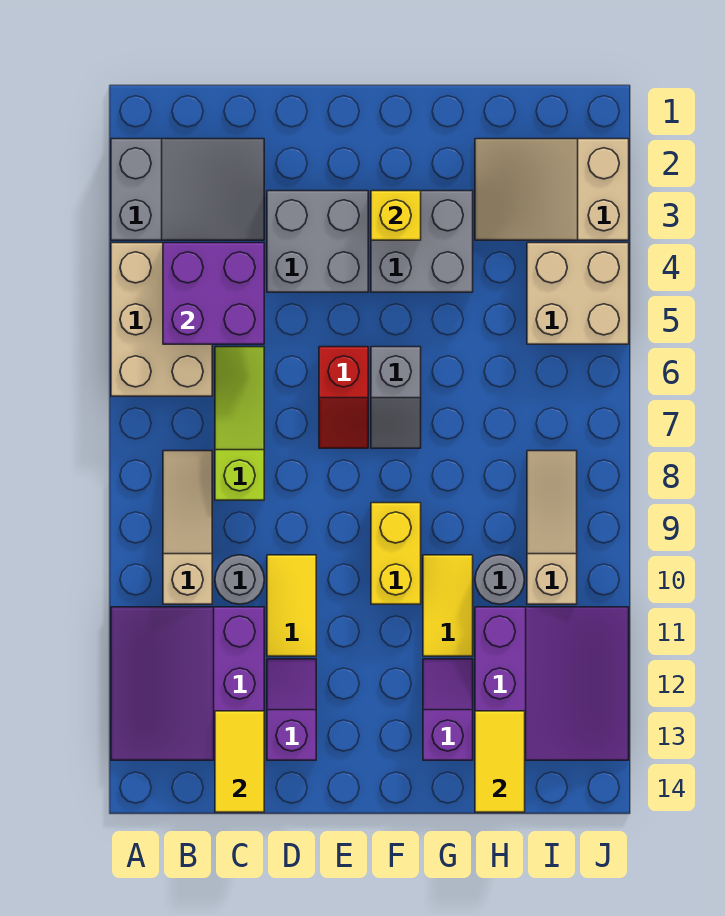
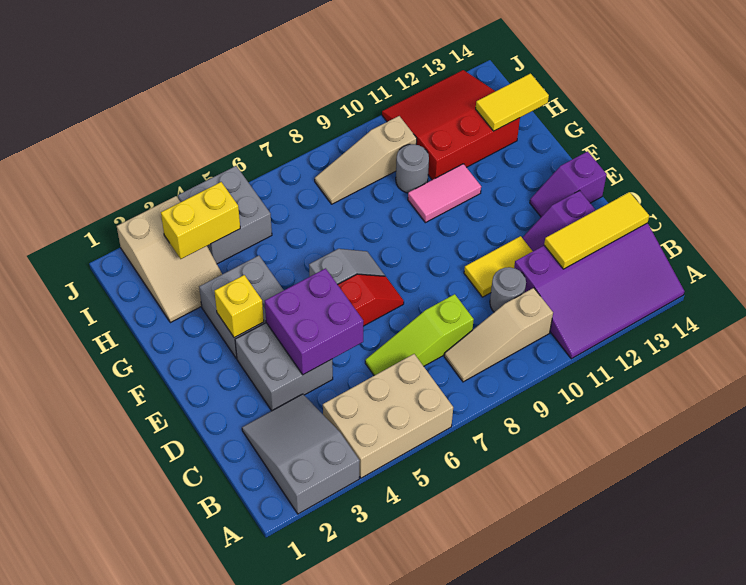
purple slope A11:C13 level 1 top C -> purple slope A11:C14 level 1 top C
purple brick B4:C5 level 2 -> purple brick D4:E5 level 2
yellow tile C13:C14 level 2 -> yellow tile C12:C14 level 2
yellow brick F9:F10 level 1 -> yellow brick I3:I4 level 2
yellow tile G10:G11 level 1 -> pink tile G10:G11 level 1
purple slope G12:G13 level 1 top 13 -> purple slope E13:E14 level 1 top 14
purple slope H11:J13 level 1 top H -> red slope H11:J13 level 1 top H
tan brick I4:J5 level 1 -> grey brick I4:J5 level 1

